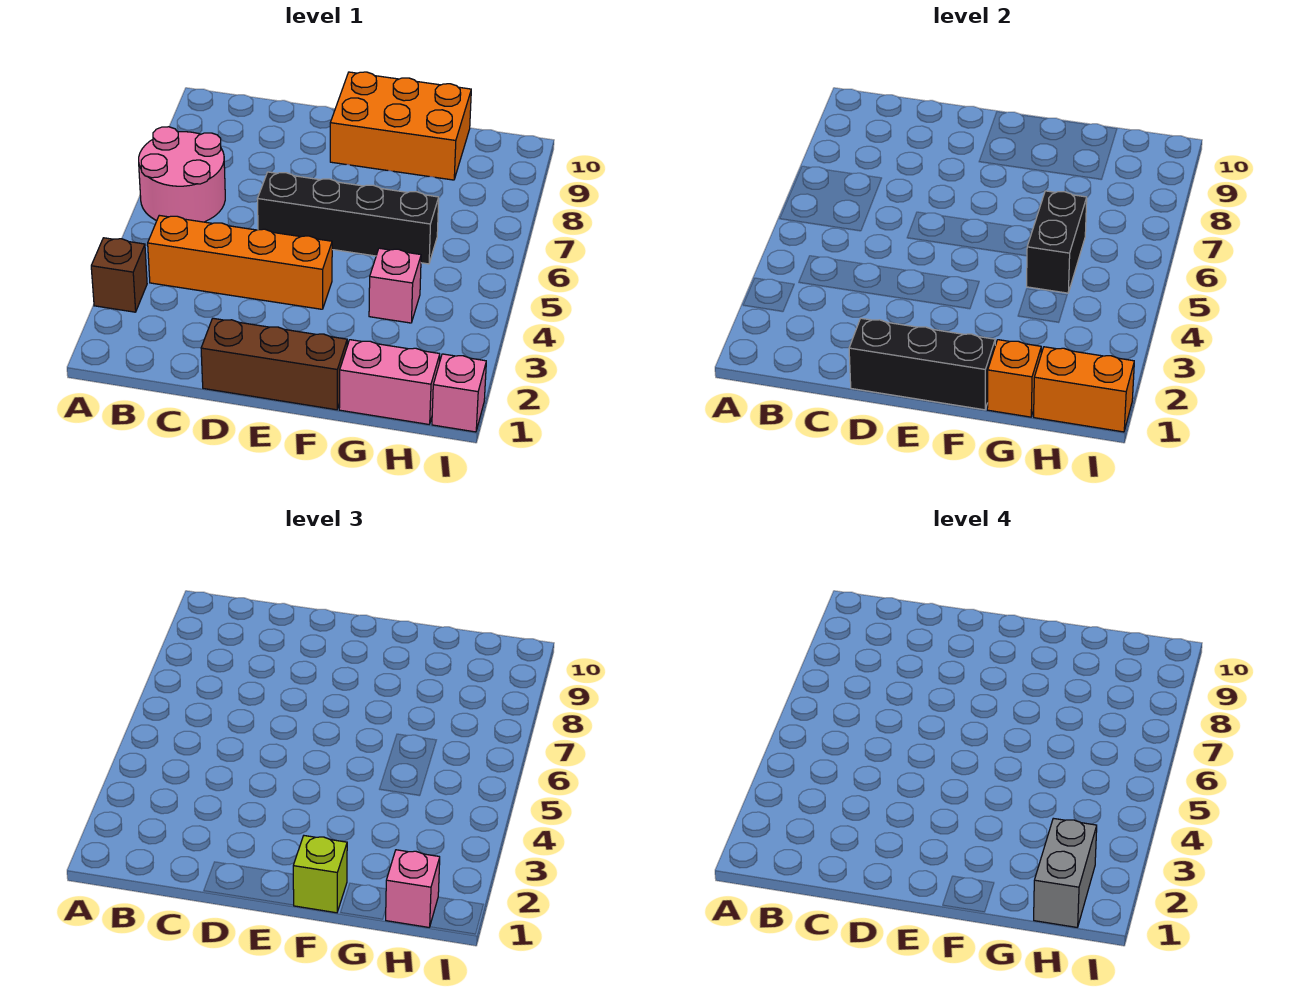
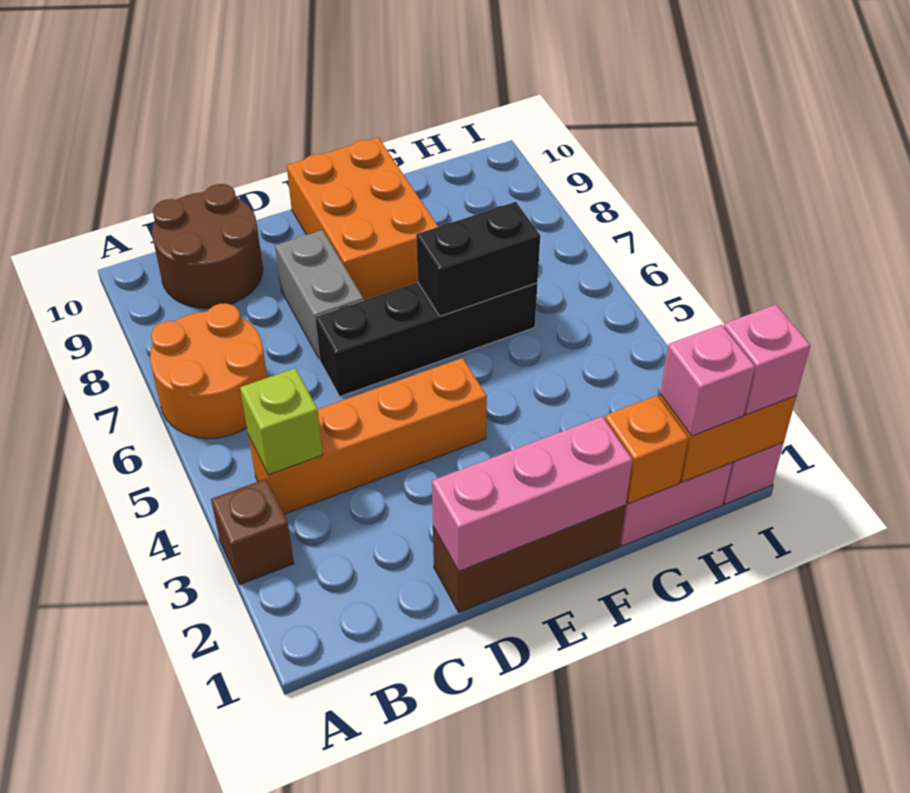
pink round brick A6:B7 level 1 -> orange round brick A6:B7 level 1
none -> brown round brick B9:C10 level 1
black brick D1:F1 level 2 -> pink brick D1:F1 level 2
orange brick E9:G10 level 1 -> orange brick E8:F10 level 1
lime brick F1 level 3 -> lime brick B4 level 2
pink brick G4 level 1 -> pink brick I1 level 3
black brick G5:G6 level 2 -> black brick F6:G6 level 2
grey brick H1:H2 level 4 -> grey brick D7:D8 level 1

